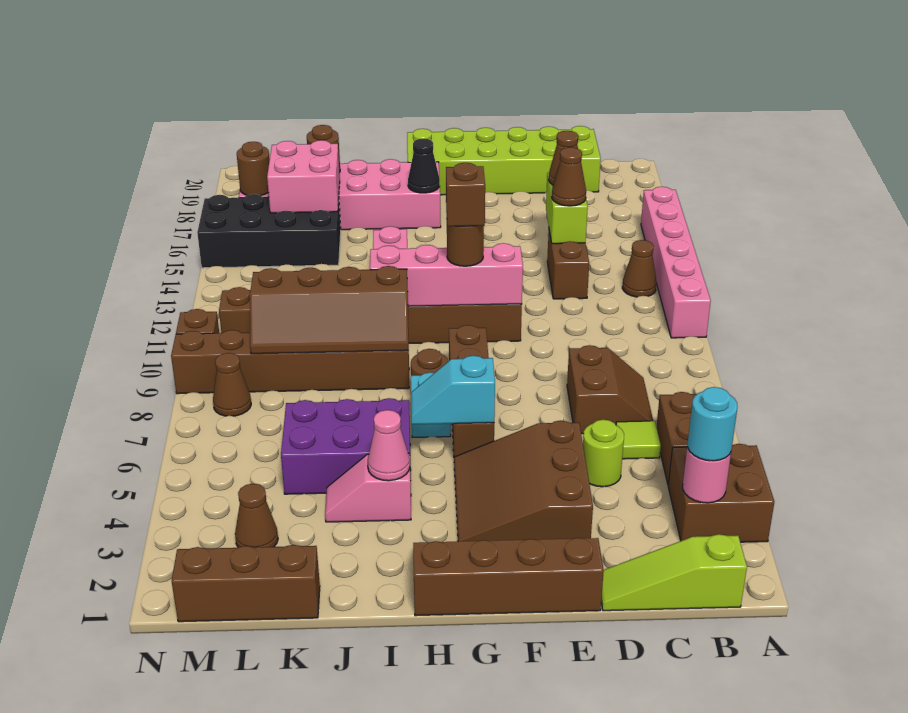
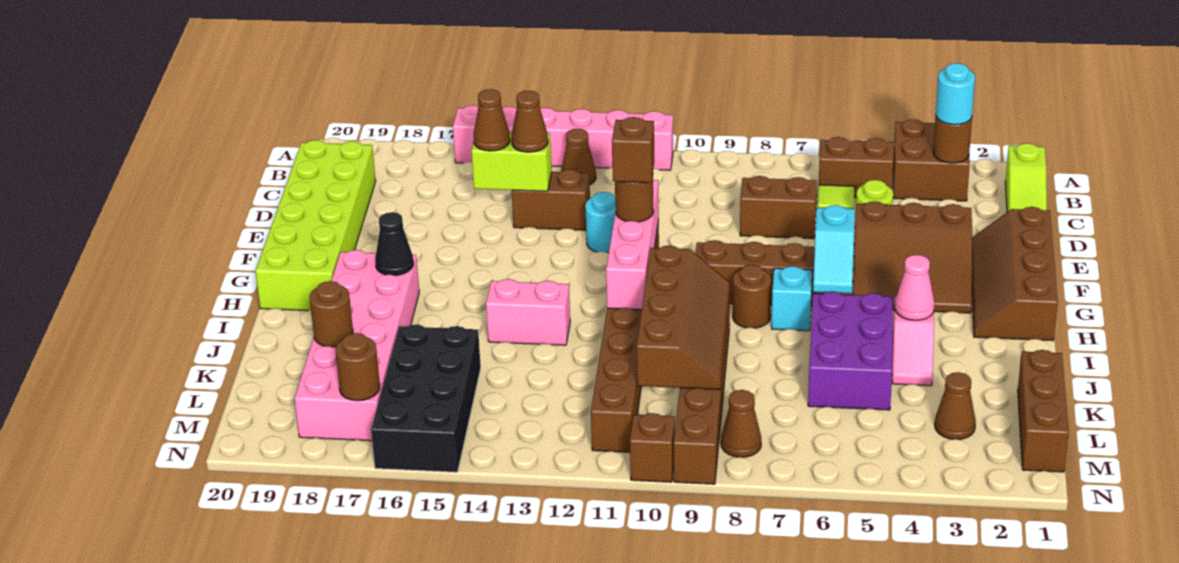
pink round brick B3 level 2 -> brown round brick B3 level 2
none -> cyan round brick E12 level 1
pink brick K16:L17 level 2 -> none

